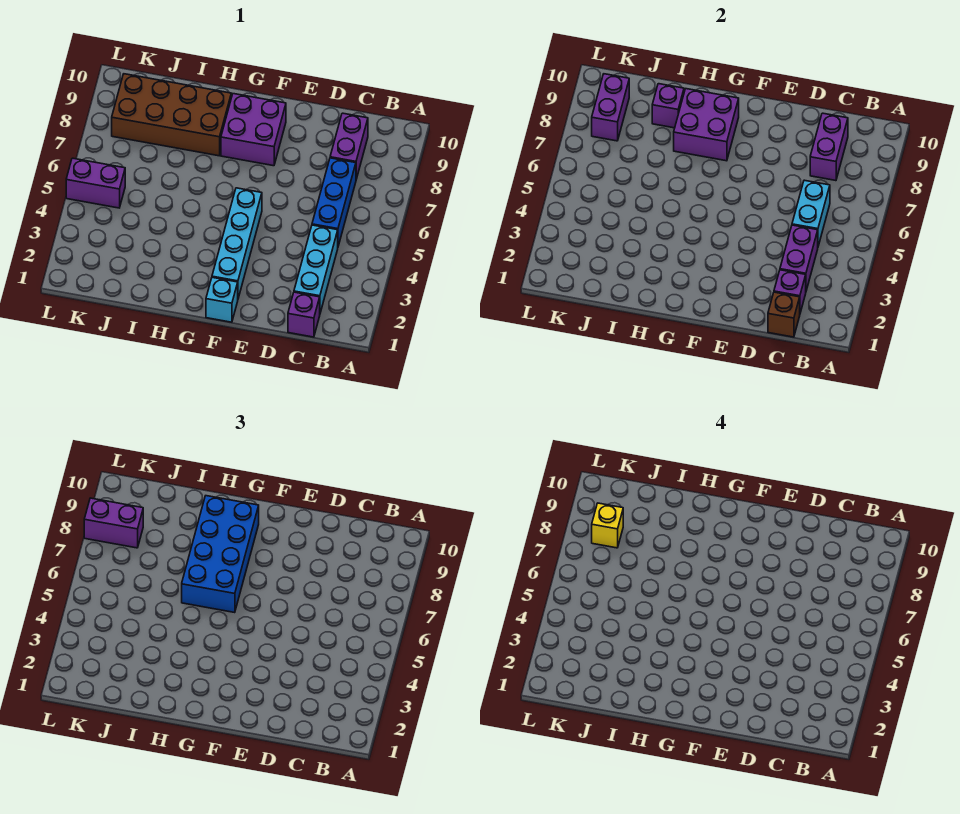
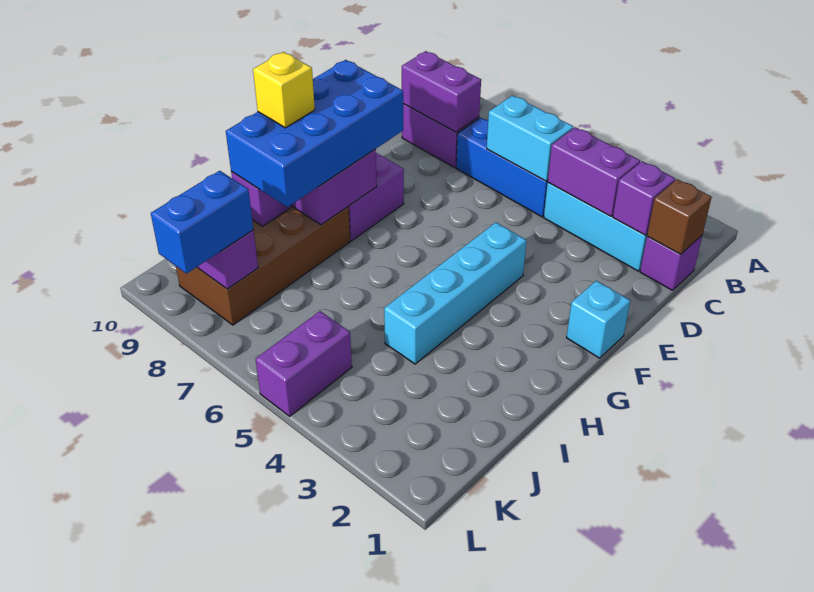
cyan brick F2:F5 level 1 -> cyan brick F4:I4 level 1
blue brick G6:H9 level 3 -> blue brick F8:I9 level 3
purple brick K8:L8 level 3 -> blue brick K8:L8 level 3
yellow brick K8 level 4 -> yellow brick H9 level 4

